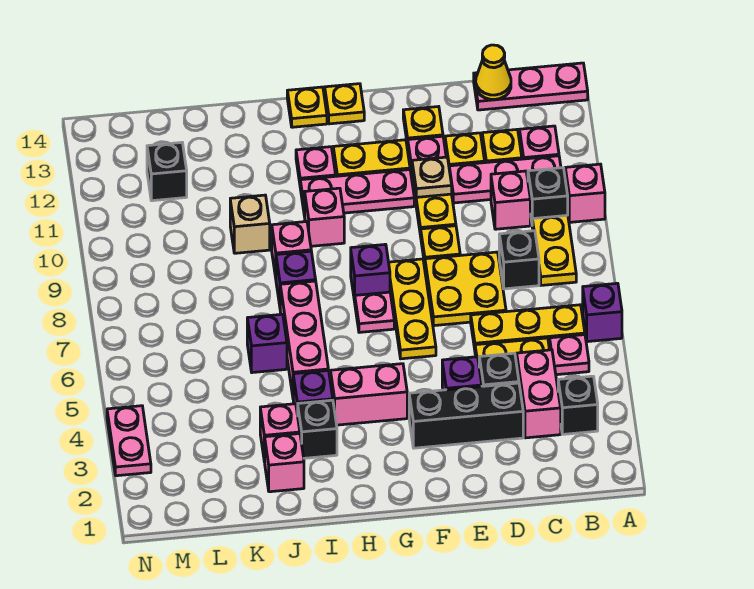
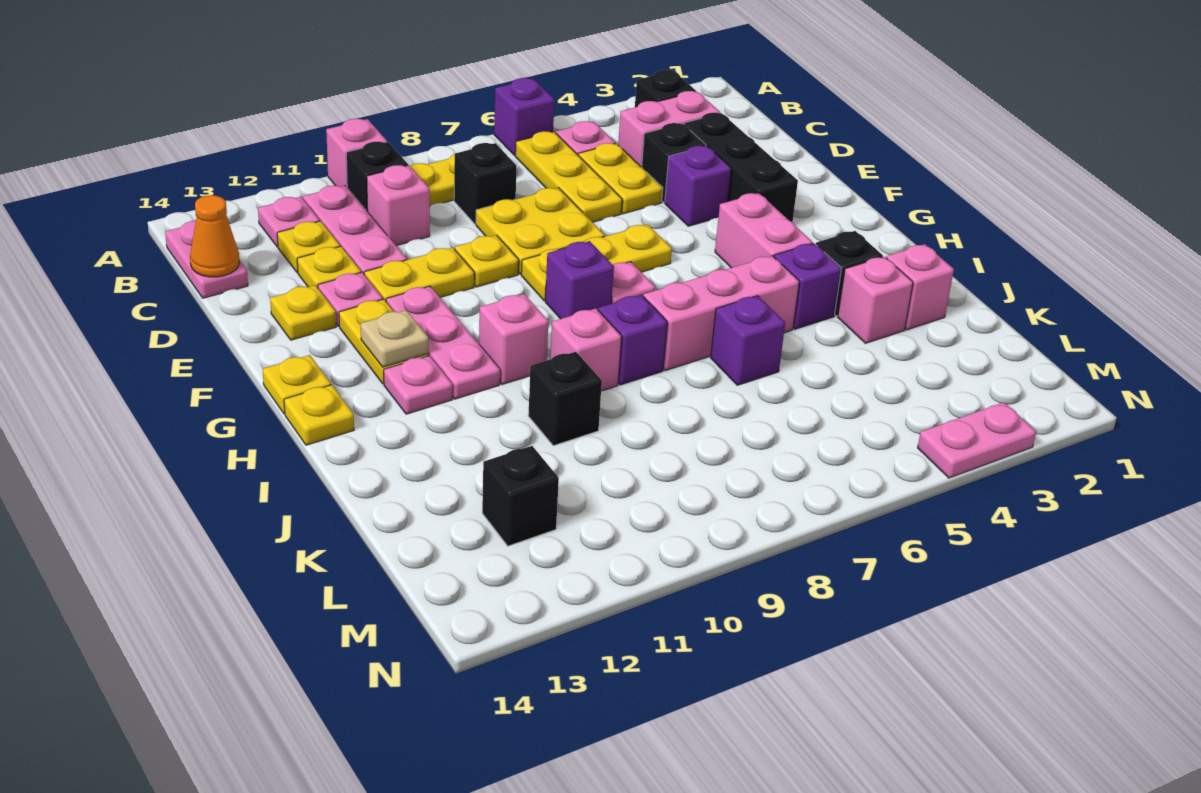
pink plate A14:C14 level 1 -> pink plate B14:C14 level 1
yellow cone C14 level 2 -> orange cone C14 level 2
tan plate E11 level 2 -> tan plate G12 level 2
tan brick J10 level 1 -> black brick J10 level 1

